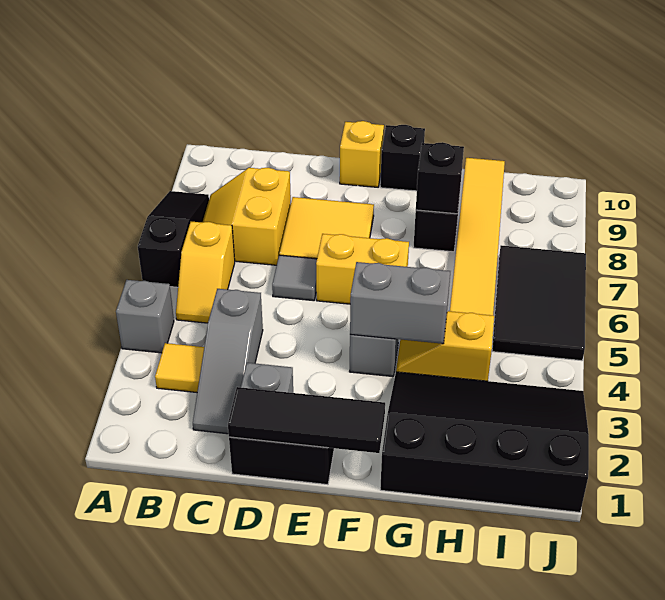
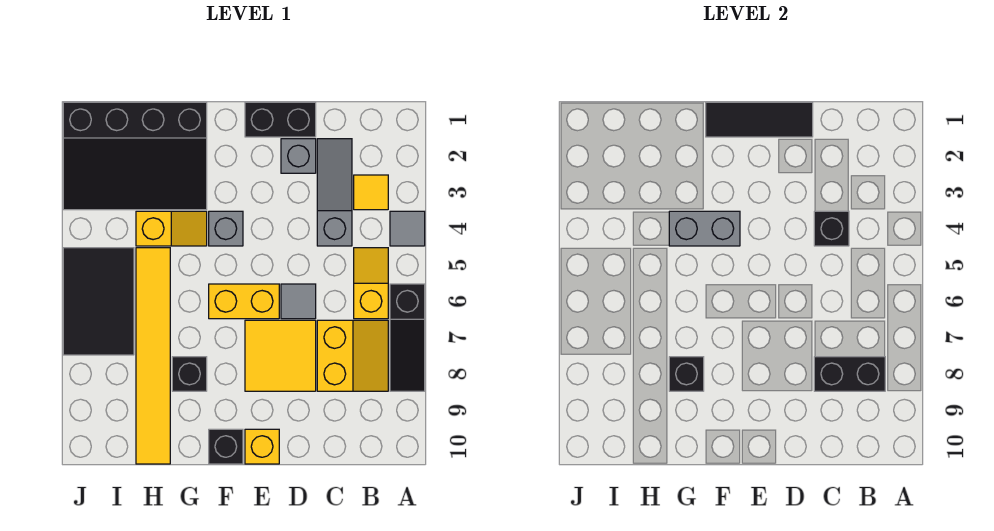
grey brick A4 level 1 -> grey tile A4 level 1
none -> black brick B8:C8 level 2
none -> black brick C4 level 2

